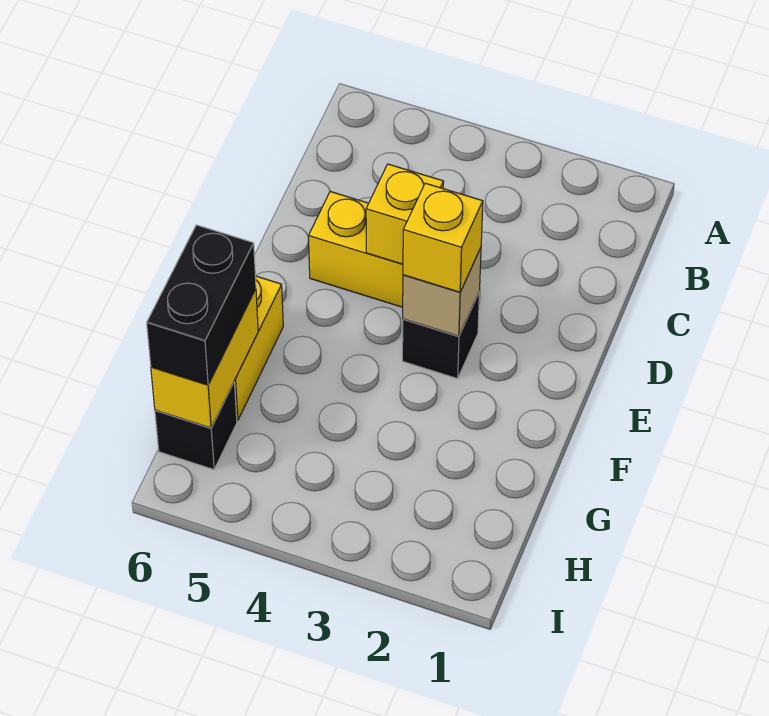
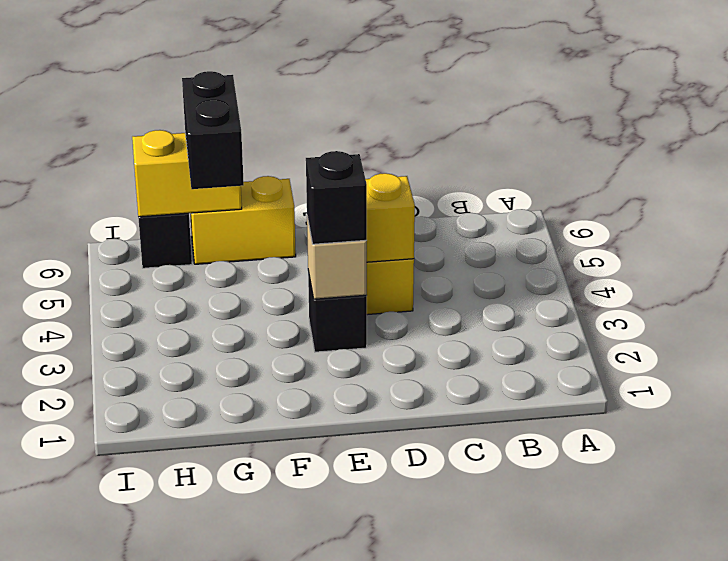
yellow brick E3 level 3 -> black brick E3 level 3
black brick G6:H6 level 3 -> black brick G5:G6 level 3

